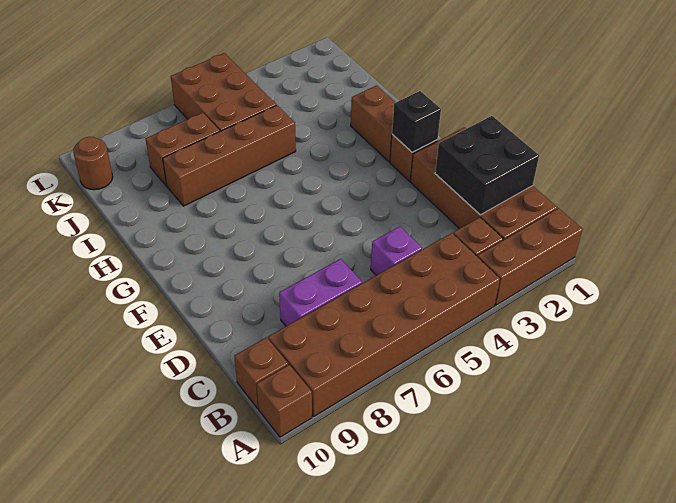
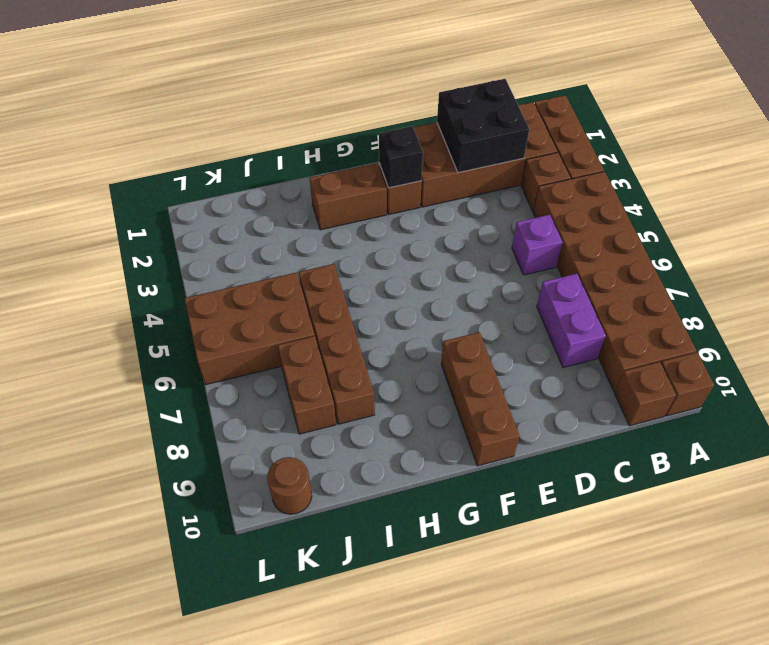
none -> brown brick F8:F10 level 1

